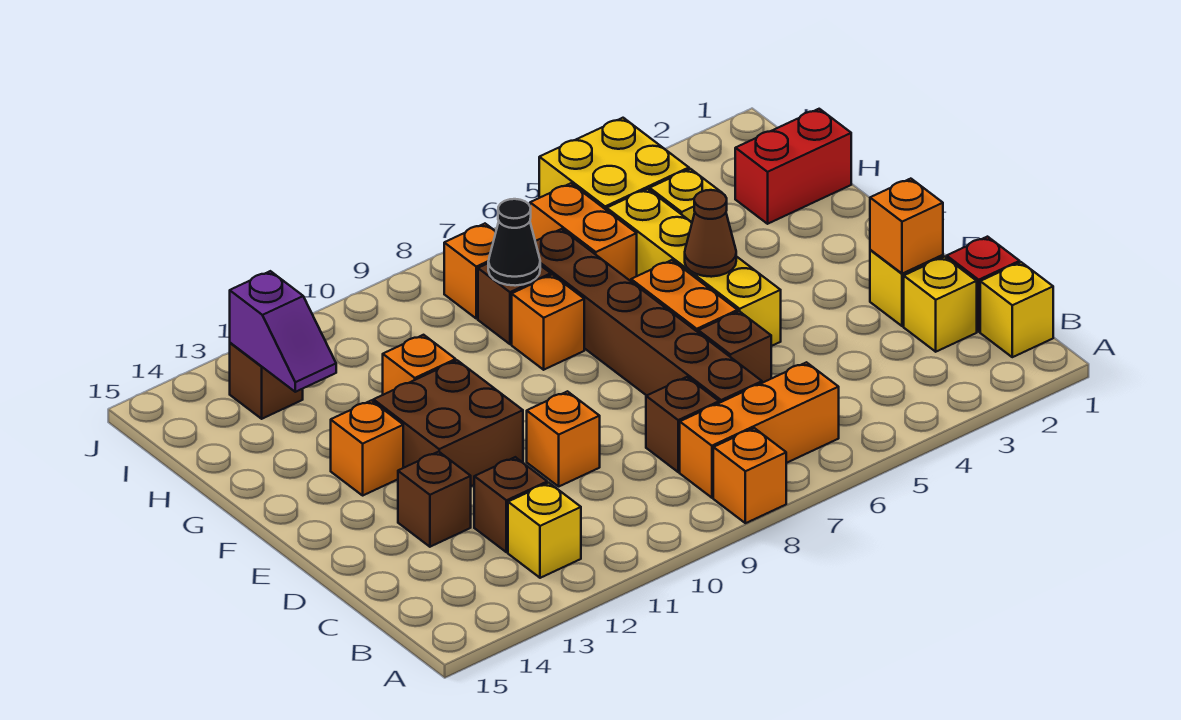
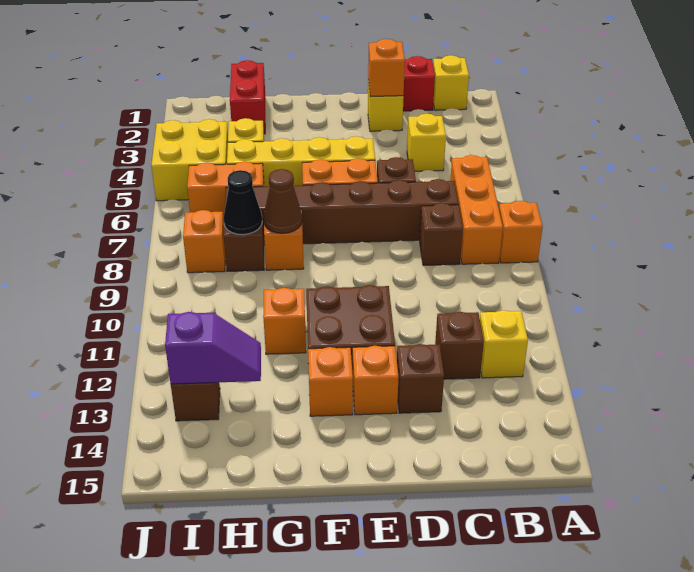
yellow brick C2 level 1 -> yellow brick C4 level 1
orange brick D10 level 1 -> orange brick E13 level 1
brown cone F5 level 2 -> brown cone G8 level 2

